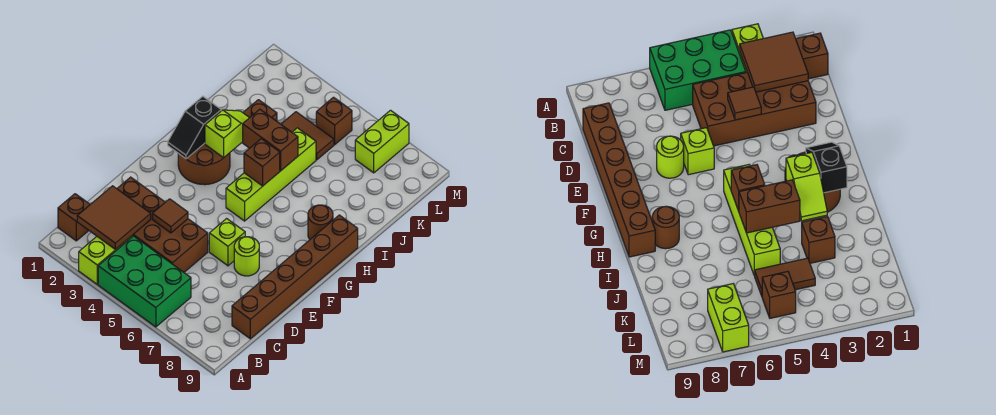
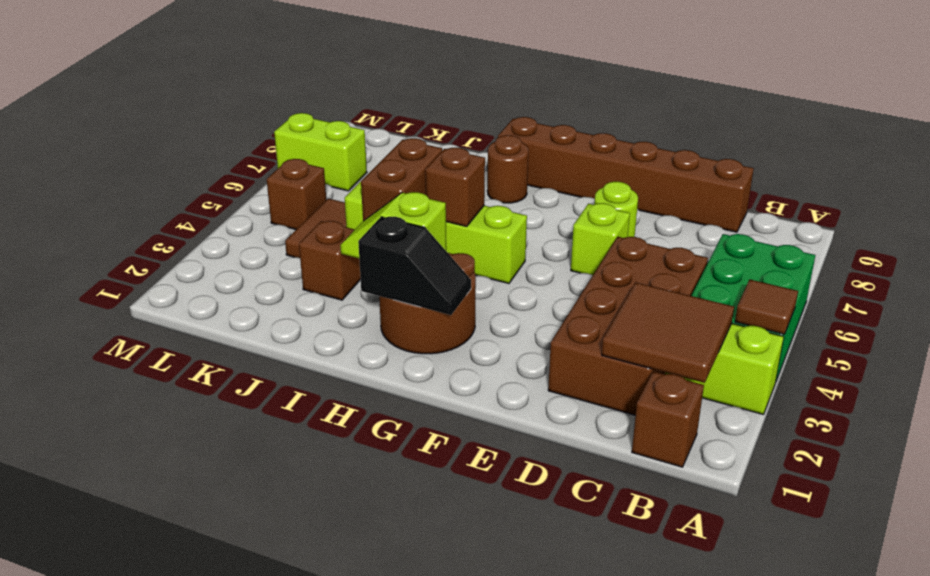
brown tile D4 level 2 -> brown tile A4 level 2

